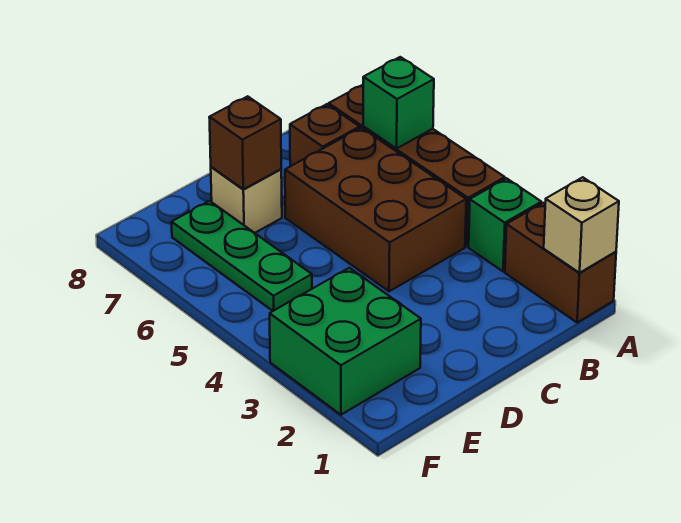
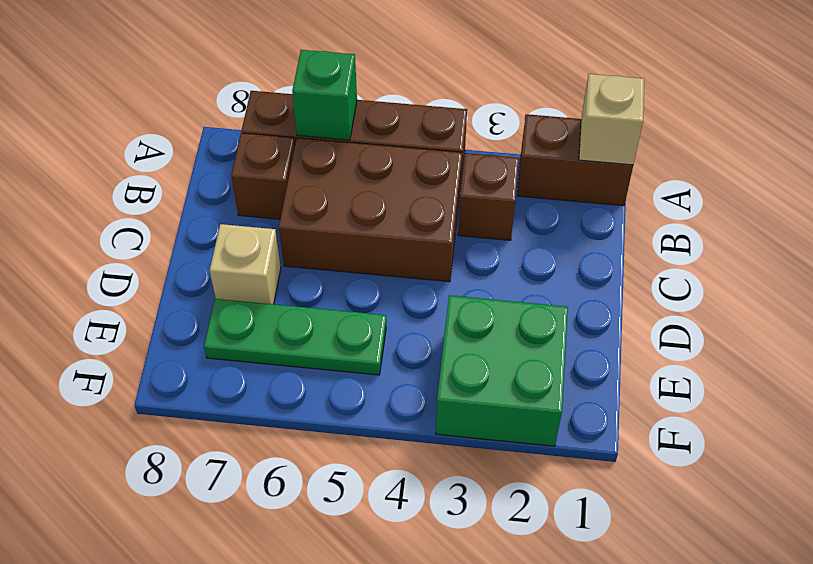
green brick A3 level 1 -> none
brown brick D7 level 2 -> brown brick B3 level 1

